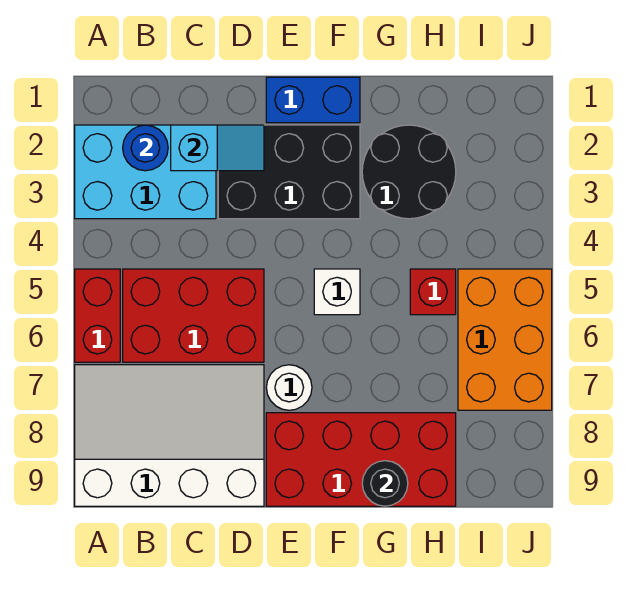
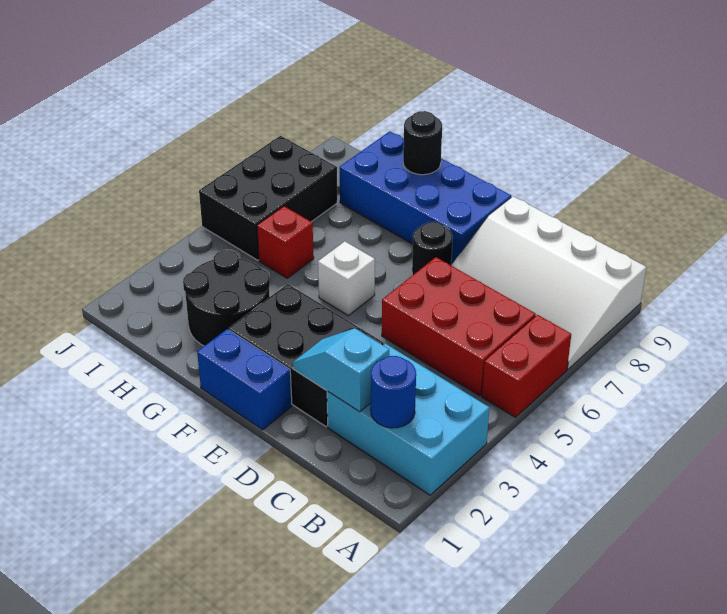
white round brick E7 level 1 -> black round brick E7 level 1
red brick E8:H9 level 1 -> blue brick E8:H9 level 1
orange brick I5:J7 level 1 -> black brick I5:J7 level 1

